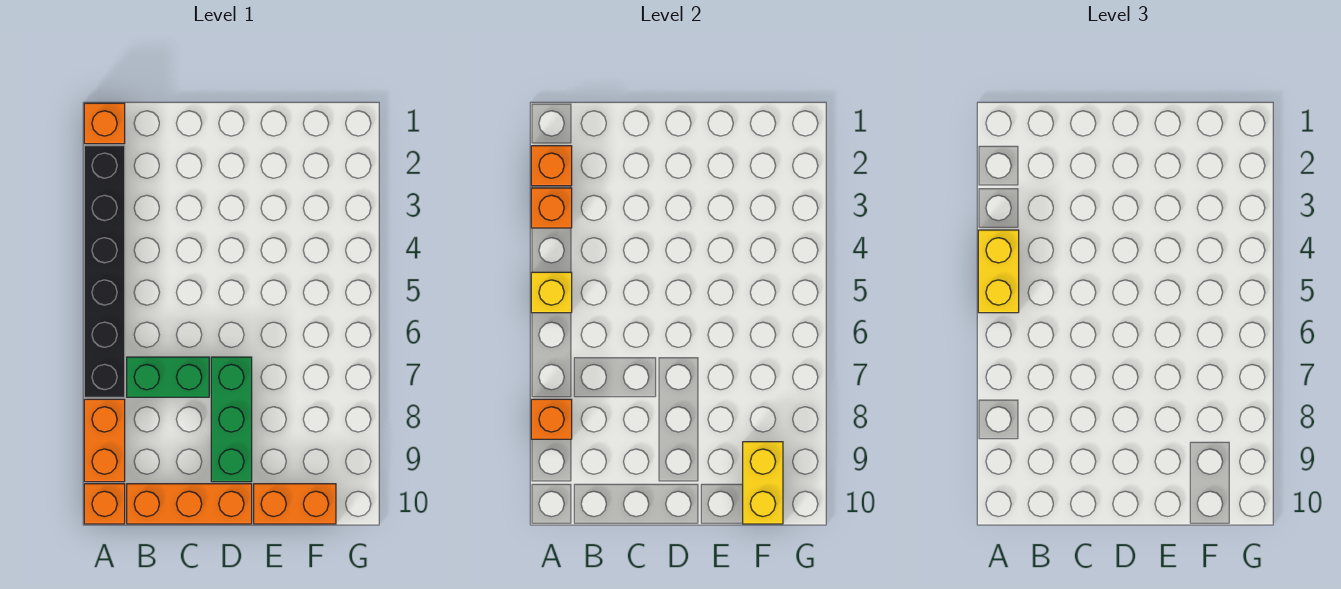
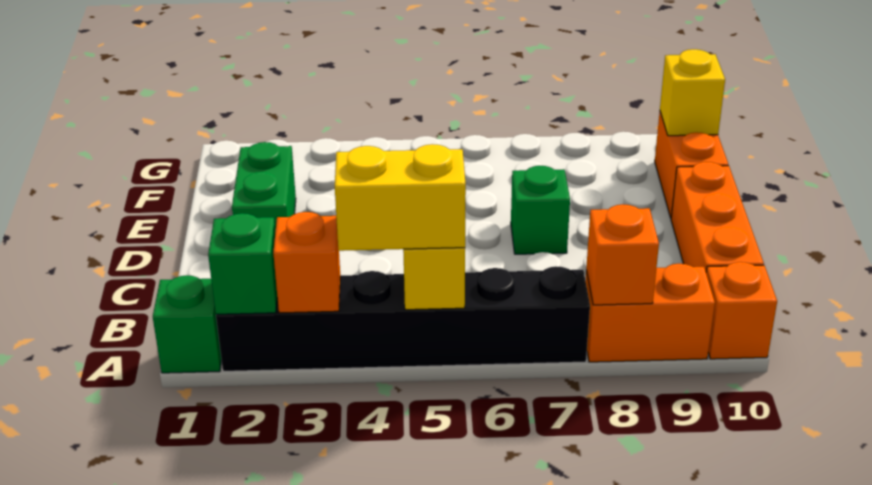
orange brick A1 level 1 -> green brick A1 level 1
orange brick A2 level 2 -> green brick A2 level 2
green brick B7:C7 level 1 -> green brick D2:E2 level 1
green brick D7:D9 level 1 -> green brick D7 level 1
yellow brick F9:F10 level 2 -> yellow brick F10 level 2

